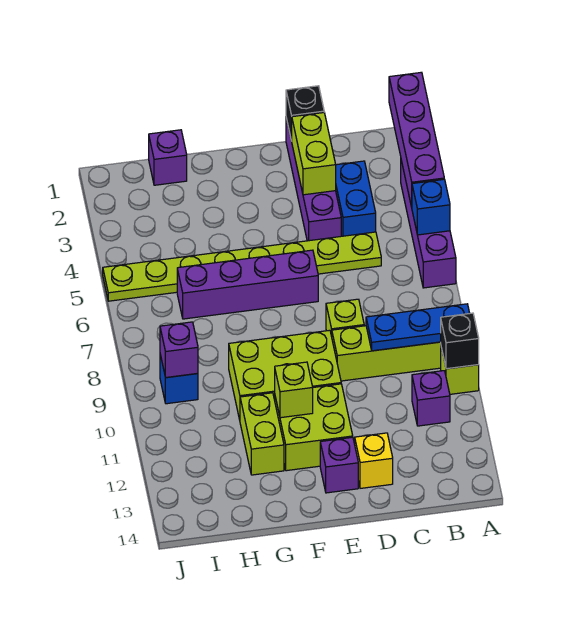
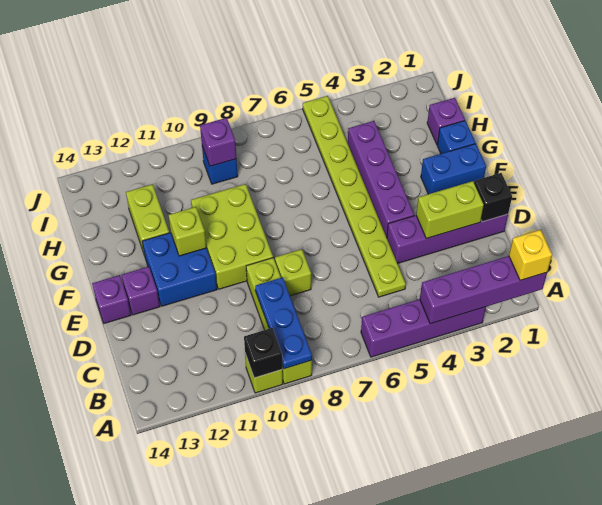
blue brick A5 level 2 -> blue brick G1 level 1
purple brick B11 level 1 -> purple brick E14 level 1
blue brick C3:C4 level 1 -> blue brick F1:F2 level 1
yellow brick D13 level 1 -> yellow brick A1 level 3
purple brick E6:H6 level 1 -> purple brick E4:H4 level 1
lime brick E11:F12 level 1 -> blue brick E11:F12 level 1
lime brick G11:G12 level 1 -> lime brick G12:H12 level 1

